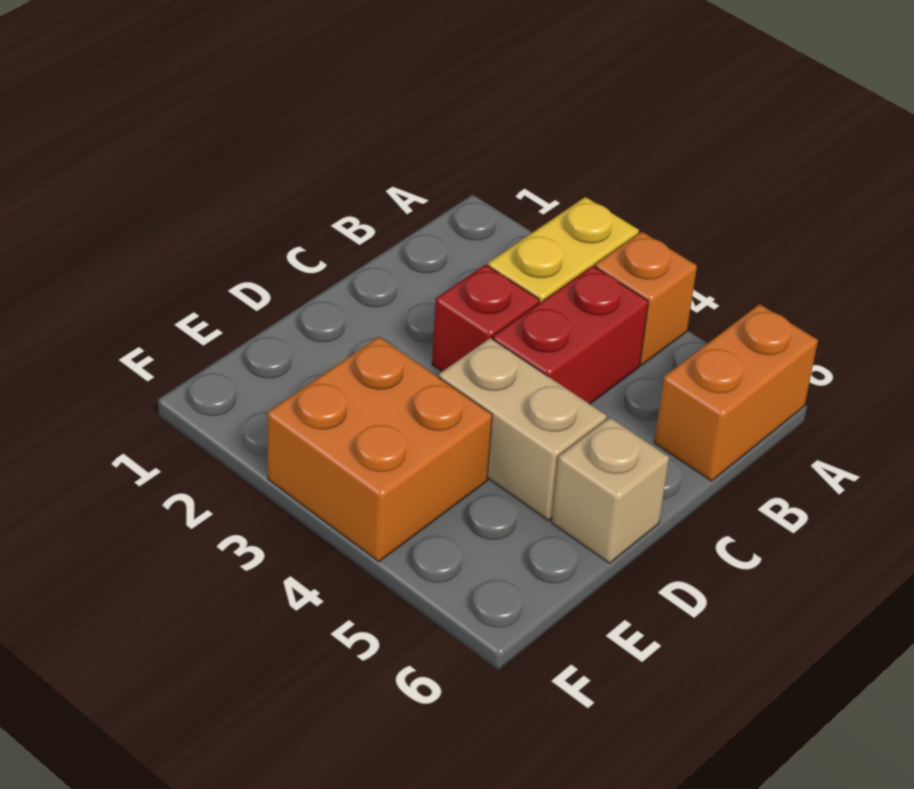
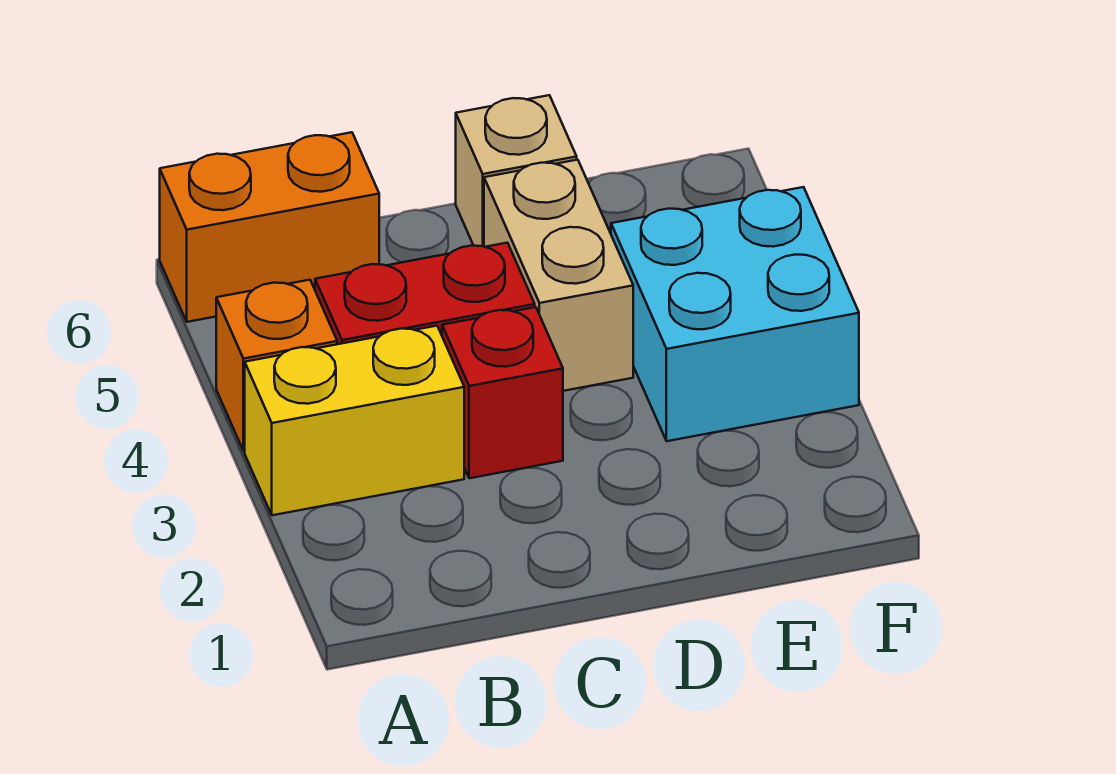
orange brick E3:F4 level 1 -> cyan brick E3:F4 level 1

